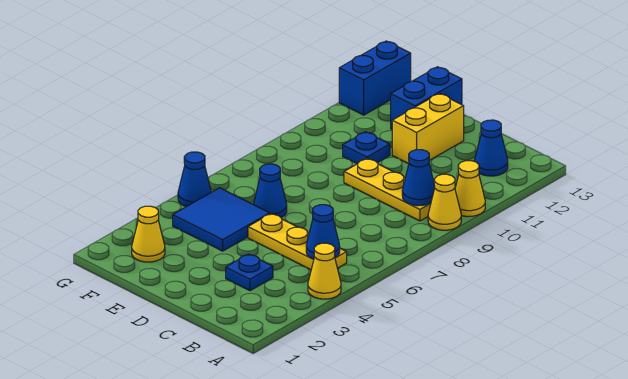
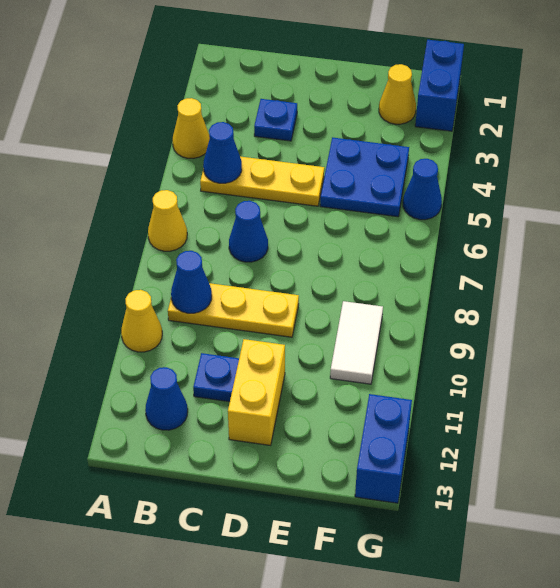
yellow cone A9 level 1 -> yellow cone A7 level 1
blue tile E4:F5 level 1 -> blue plate E4:F5 level 1
blue cone E6 level 1 -> blue cone C7 level 1
blue plate E10 level 1 -> blue plate C11 level 1
blue brick E12:E13 level 1 -> blue brick G1:G2 level 1
none -> white tile F9:F10 level 1

